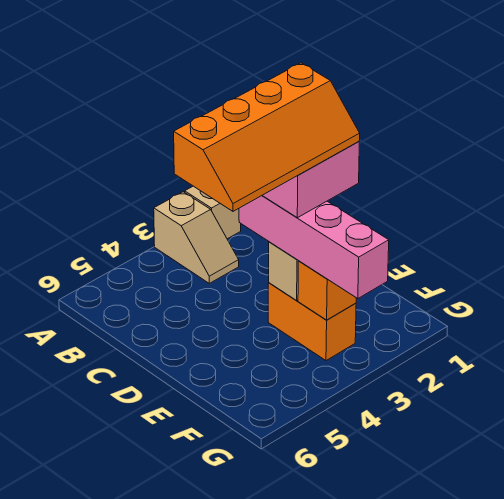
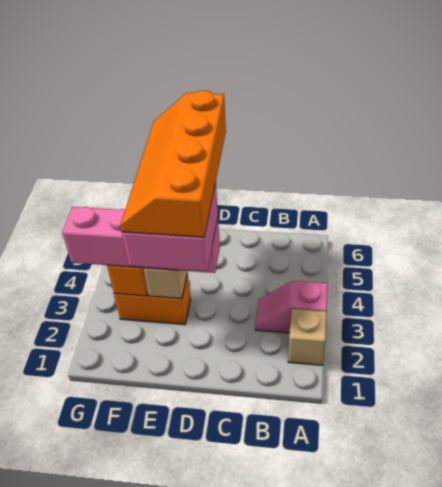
tan slope A3:B3 level 1 top A -> pink slope A3:B3 level 1 top A

